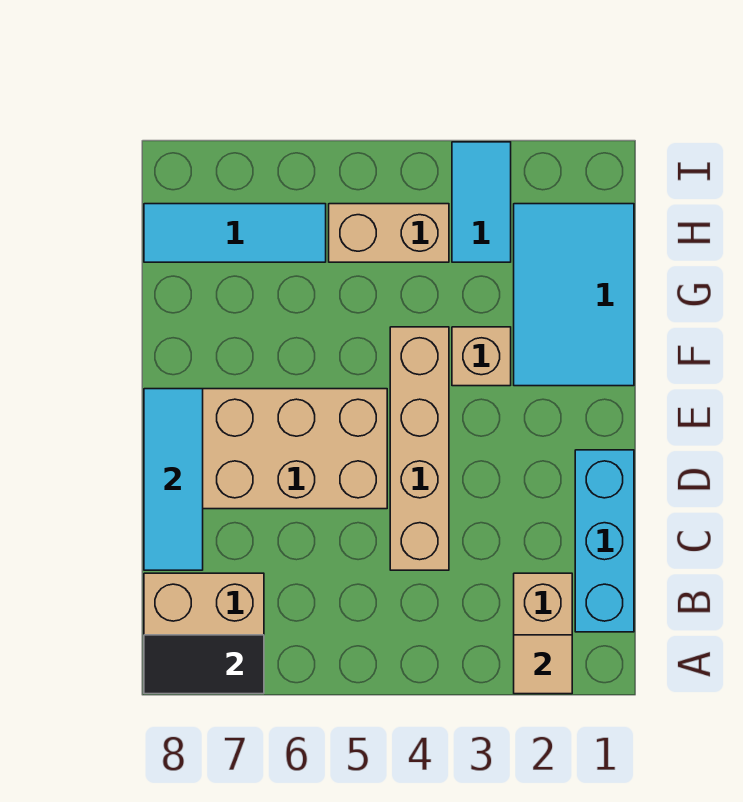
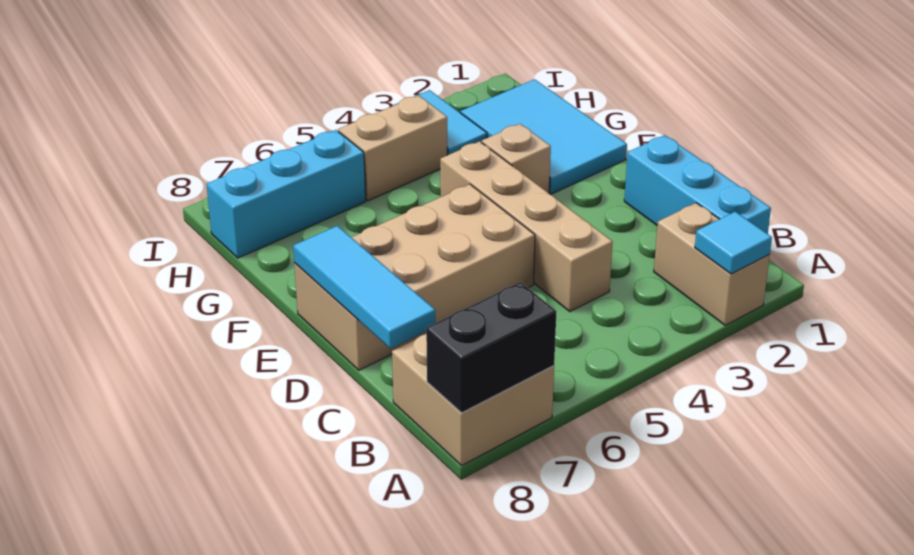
tan tile A2 level 2 -> cyan tile A2 level 2
black tile A7:A8 level 2 -> black brick A7:A8 level 2
cyan tile H6:H8 level 1 -> cyan brick H6:H8 level 1

